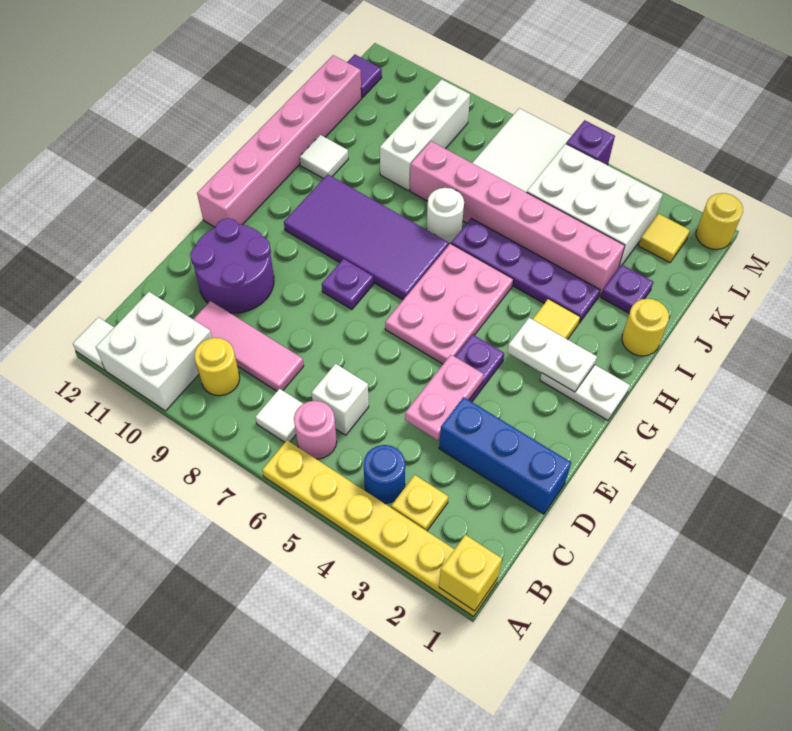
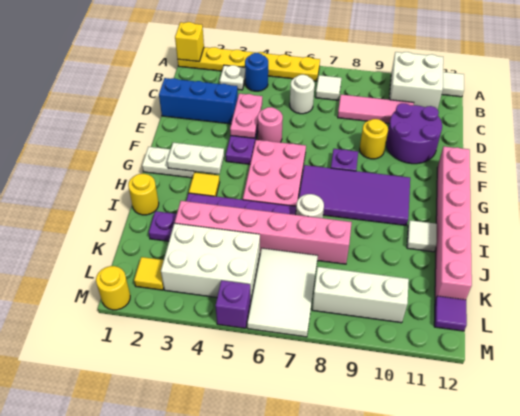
yellow plate B3 level 1 -> white plate B3 level 1
pink round brick B6 level 1 -> pink round brick E5 level 1
yellow round brick B9 level 1 -> yellow round brick E9 level 1
white brick C6 level 1 -> white round brick C6 level 1
white brick J9:L9 level 1 -> white brick L8:L10 level 1

